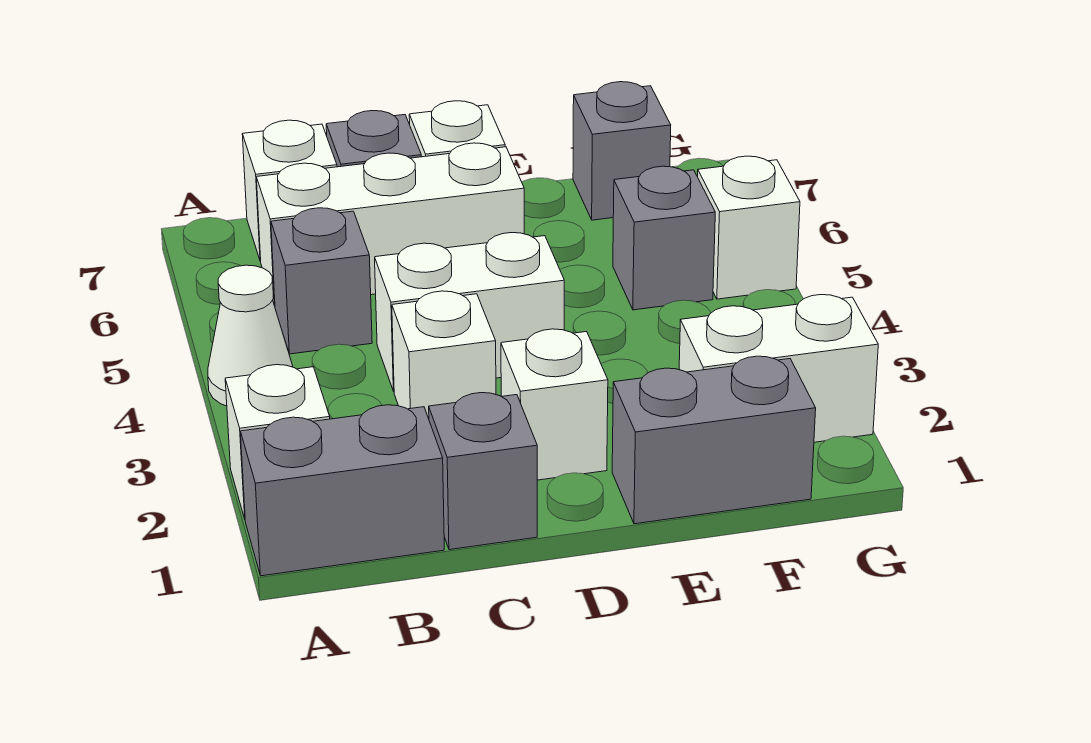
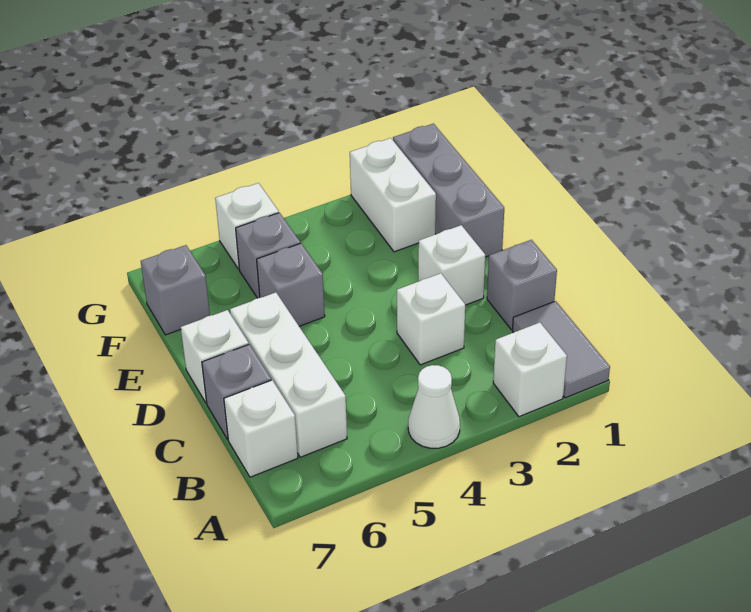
grey brick A1:B1 level 1 -> grey tile A1:B1 level 1
grey brick B5 level 1 -> grey brick E5 level 1
white brick C4:D4 level 1 -> none
grey brick E1:F1 level 1 -> grey brick E1:G1 level 1

